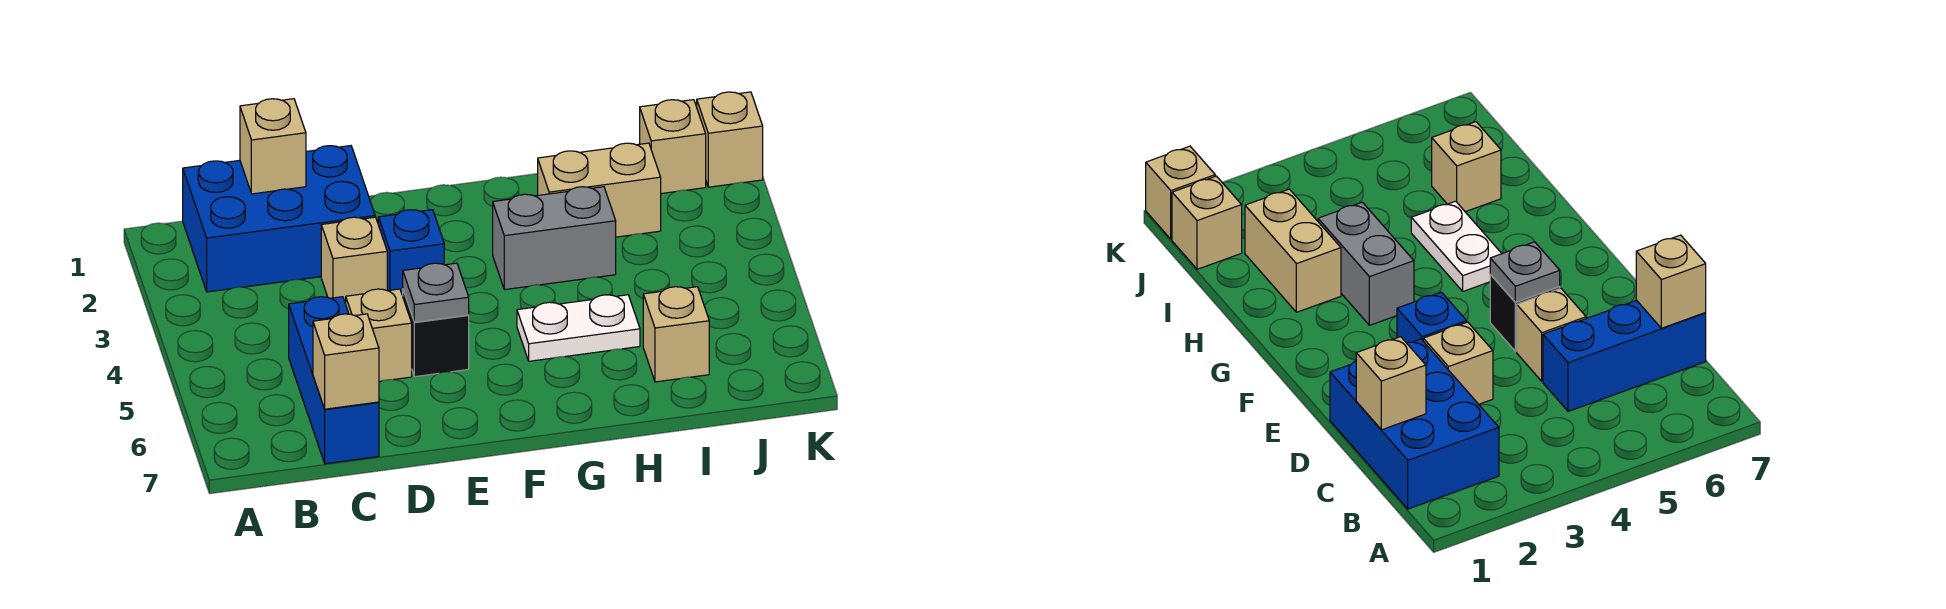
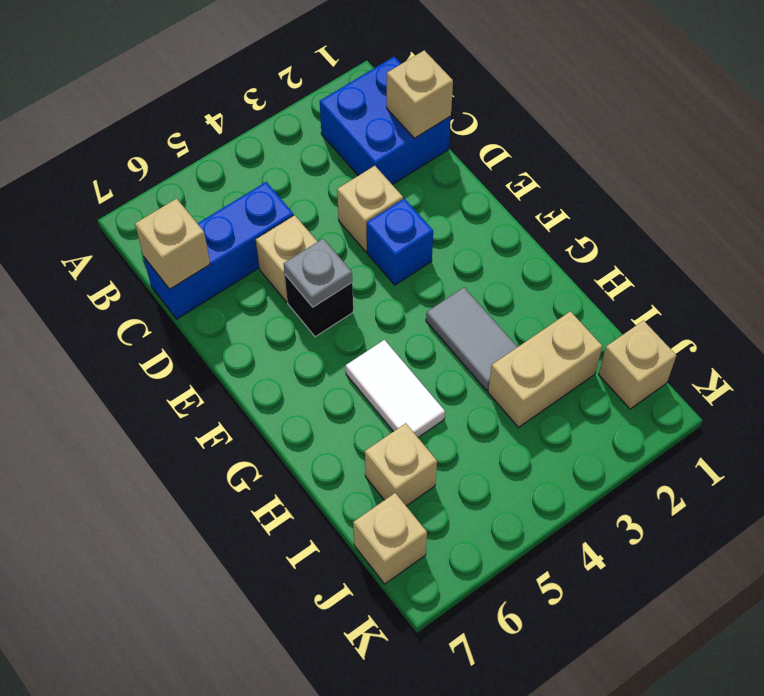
blue brick B1:D2 level 1 -> blue brick B1:C2 level 1
grey brick G3:H3 level 1 -> grey tile G3:H3 level 1
white plate G5:H5 level 1 -> white tile G5:H5 level 1
tan brick H2:I2 level 1 -> tan brick I2:I3 level 1
tan brick K1 level 1 -> tan brick J7 level 1

